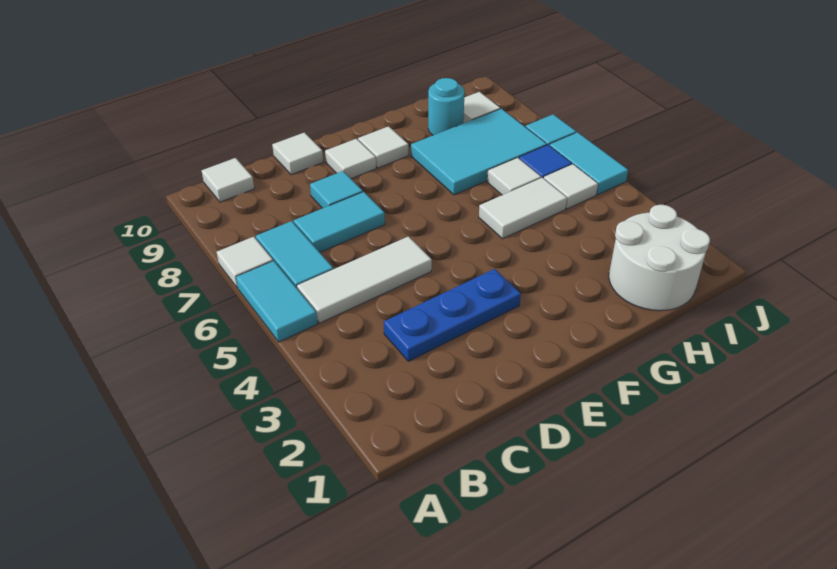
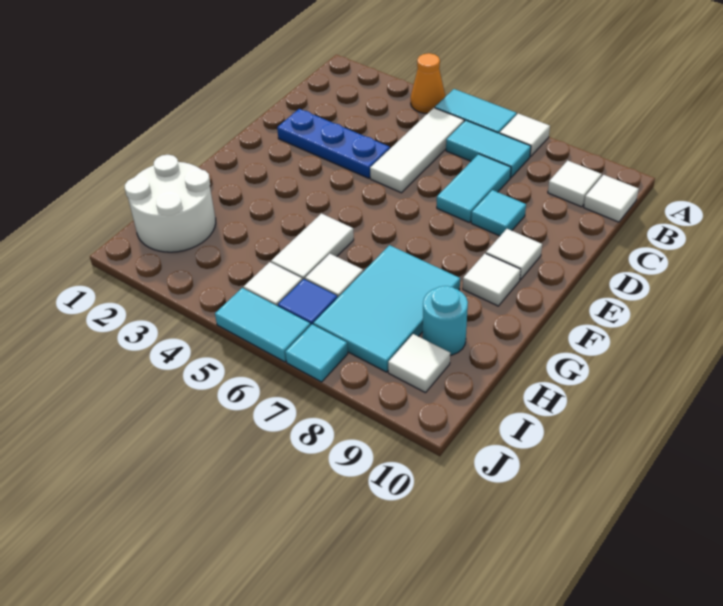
none -> orange cone A4 level 1
blue plate C3:E3 level 1 -> blue plate D2:D4 level 1
white tile D10 level 1 -> white tile B9 level 1

